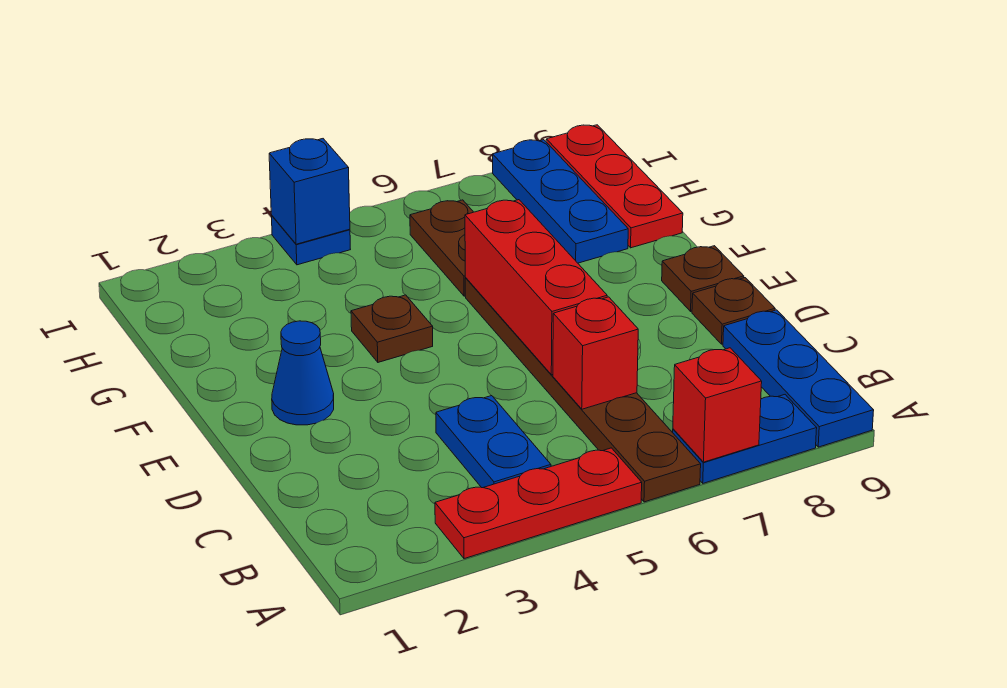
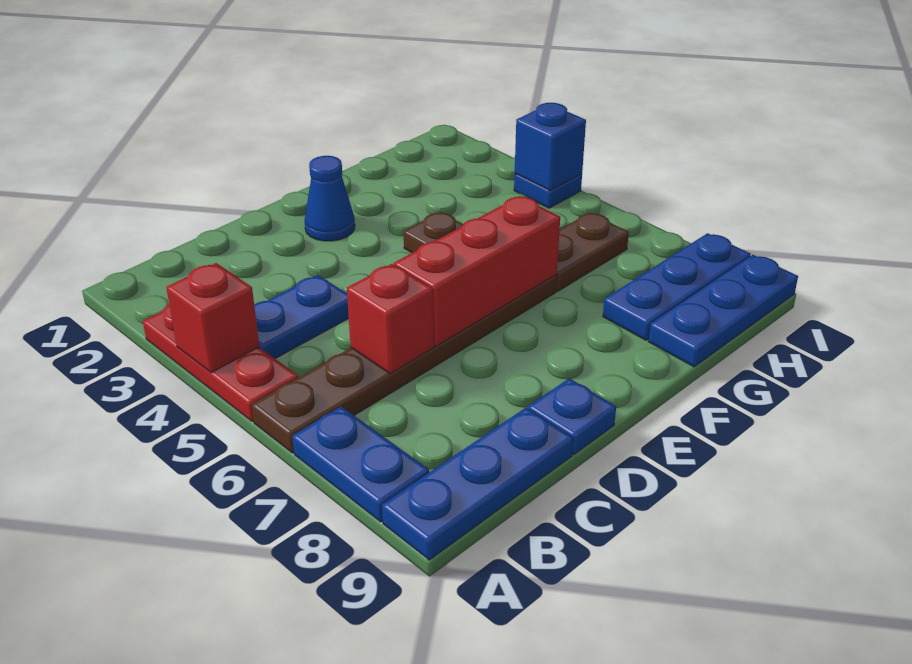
red brick A7 level 2 -> red brick A4 level 2
brown plate D9 level 1 -> blue plate D9 level 1
brown plate E9 level 1 -> none
red plate G9:I9 level 1 -> blue plate G9:I9 level 1

